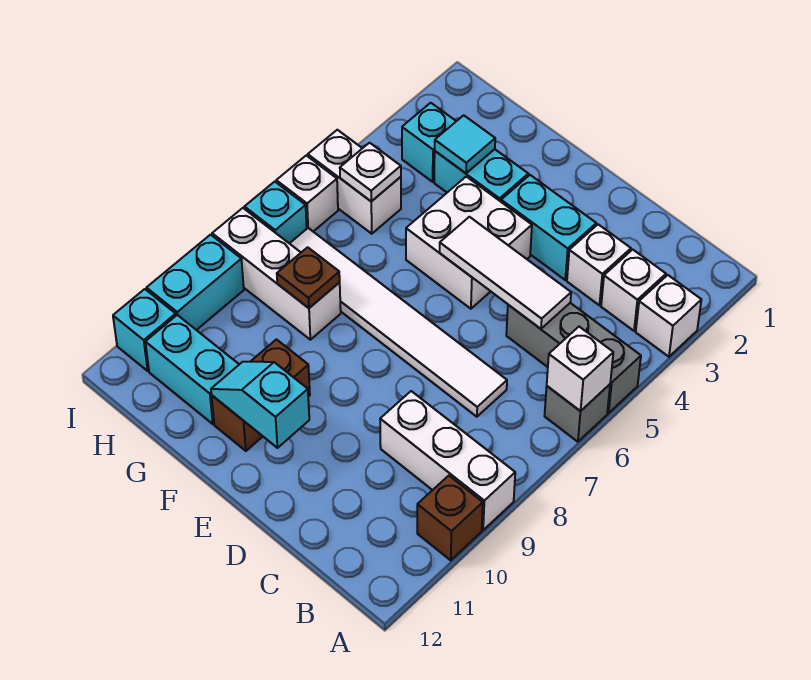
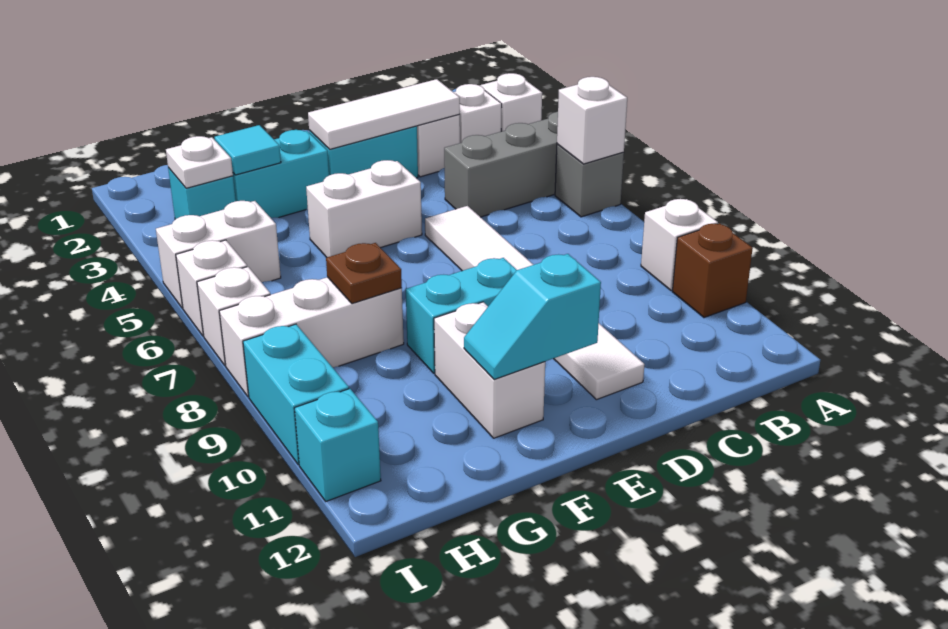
white brick A9:C9 level 1 -> white brick A9 level 1
white tile C5:E5 level 2 -> white tile C3:E3 level 2
white tile C7:H7 level 1 -> white tile D6:D11 level 1
white brick E4:F5 level 1 -> white brick E5:F5 level 1
brown brick F10:F11 level 1 -> white brick F10:F11 level 1
cyan brick G11:H11 level 1 -> cyan brick E9:F9 level 1
white plate H5 level 2 -> white plate H3 level 2
cyan brick I7 level 1 -> white brick I7 level 1

